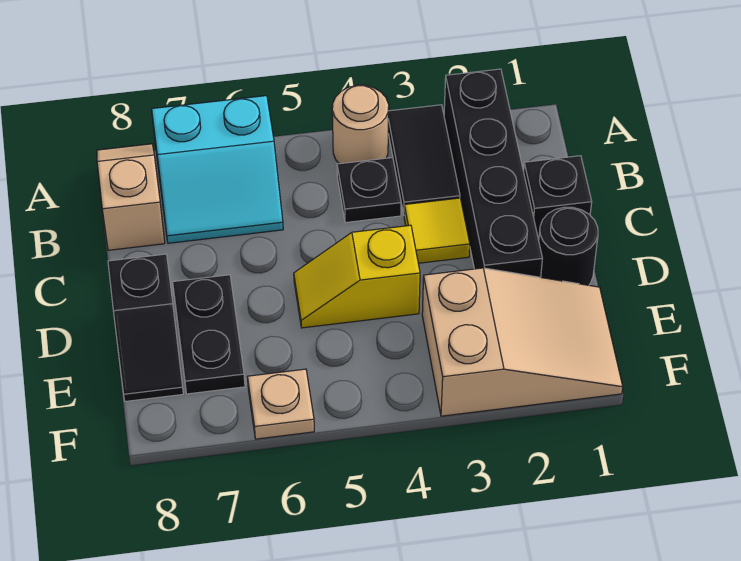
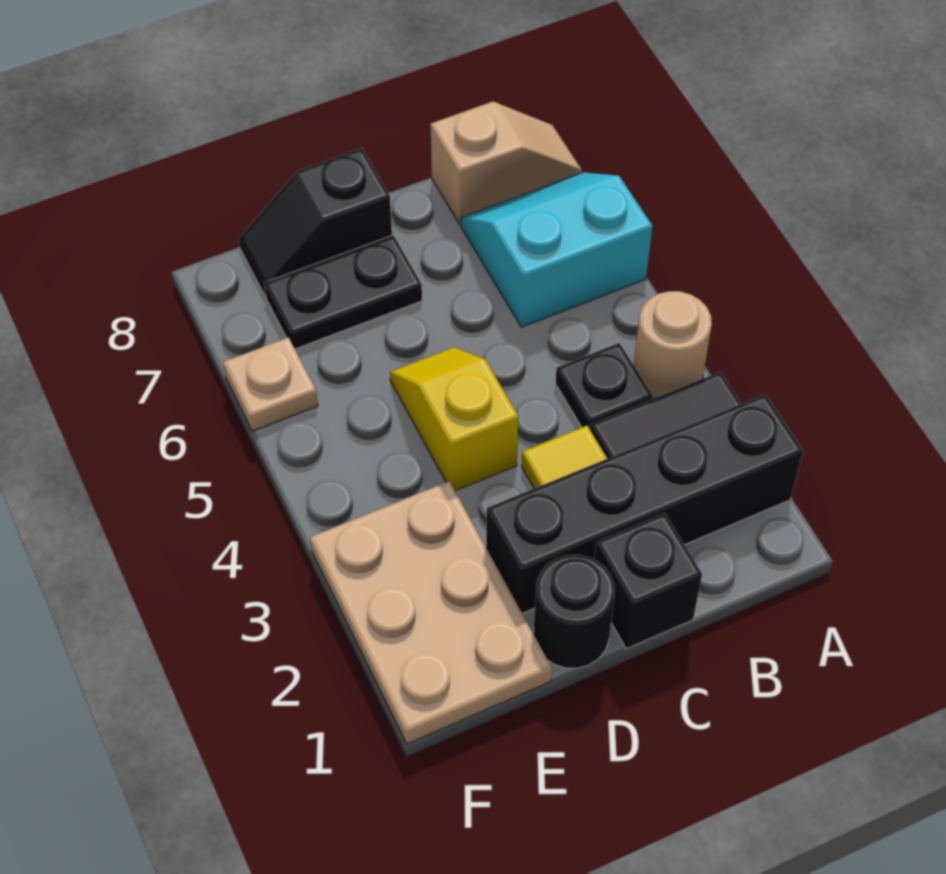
cyan slope A6:B7 level 1 top A -> cyan slope A6:B7 level 1 top 6
tan slope E1:F3 level 1 top 3 -> tan plate E1:F3 level 1

